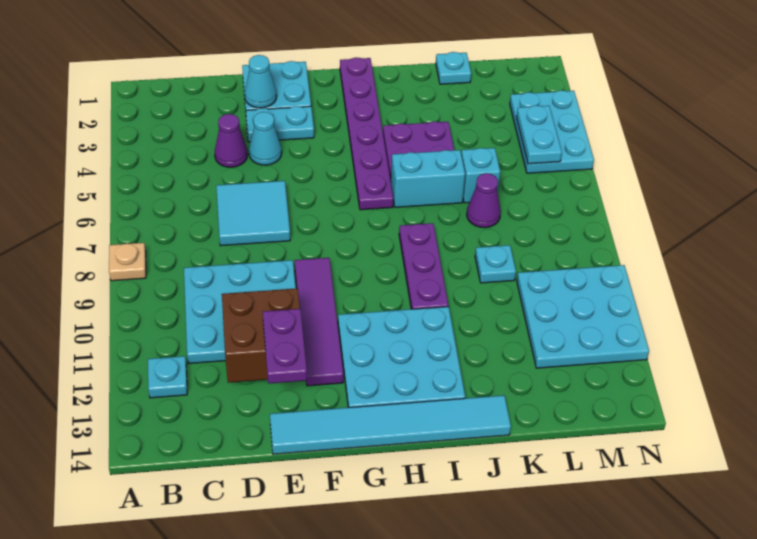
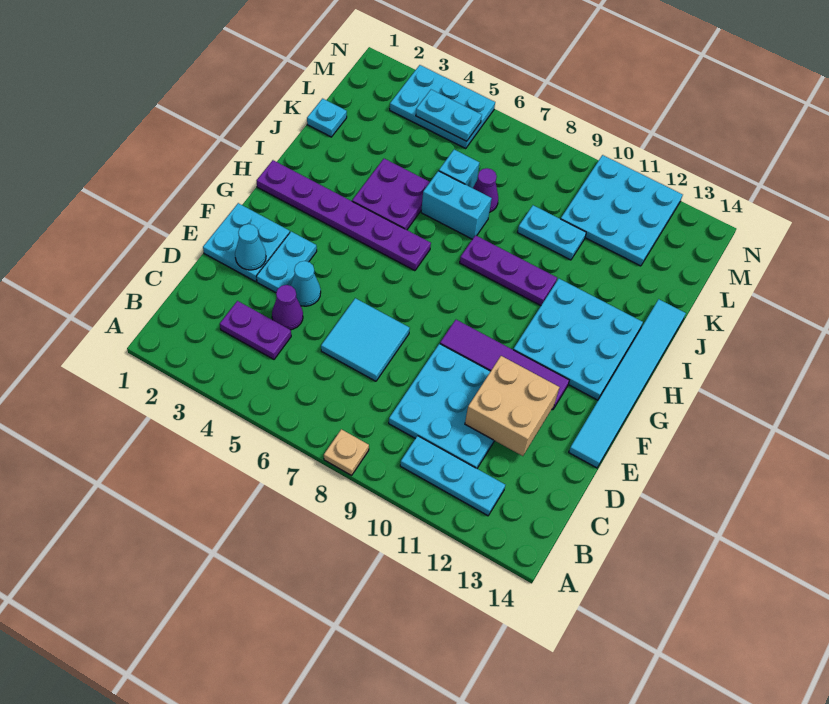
cyan plate B12 level 1 -> cyan plate B10:B12 level 1
brown brick D11:E12 level 2 -> tan brick D11:E12 level 2
purple plate E12:E13 level 3 -> purple plate C3:C4 level 1
cyan brick I6:J6 level 1 -> cyan brick J6:J7 level 1
cyan plate K9 level 1 -> cyan plate K9:K10 level 1

